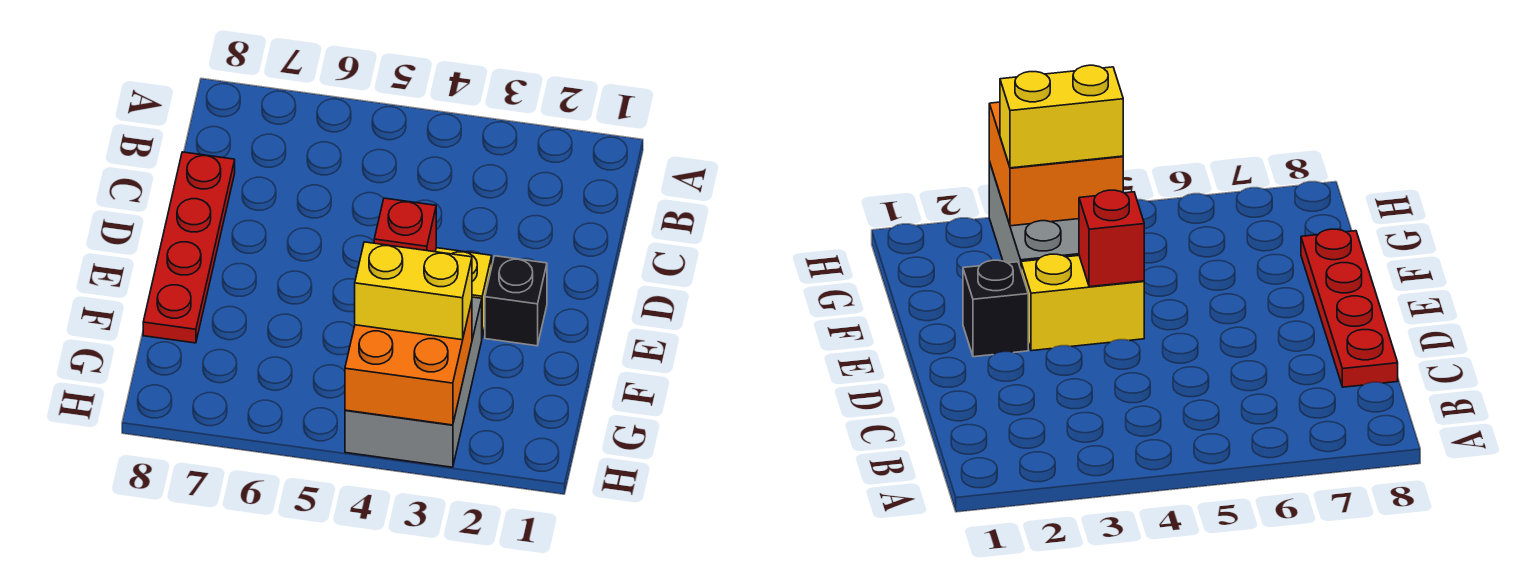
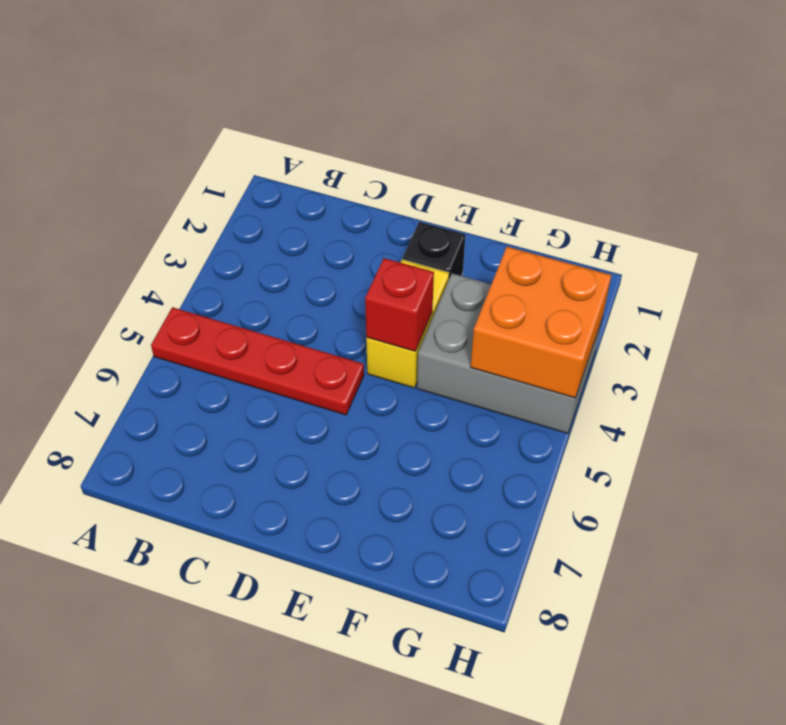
red plate C8:F8 level 1 -> red plate A5:D5 level 1
yellow brick G3:G4 level 3 -> none

